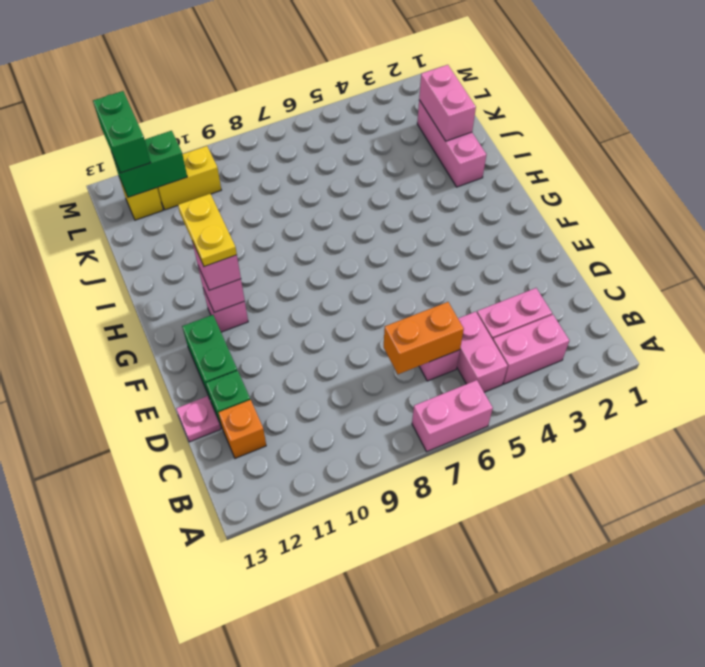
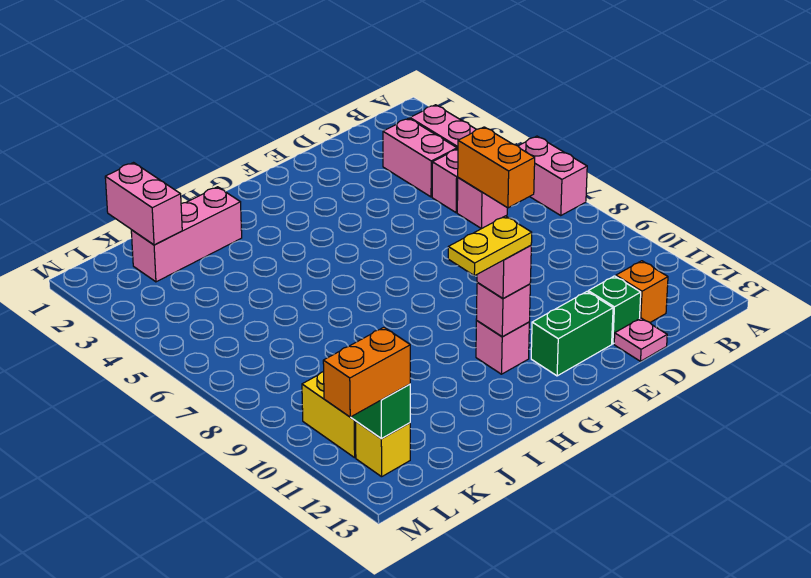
pink brick J2:K2 level 2 -> pink brick K1:K2 level 2
green brick L12:M12 level 3 -> orange brick L12:M12 level 3

